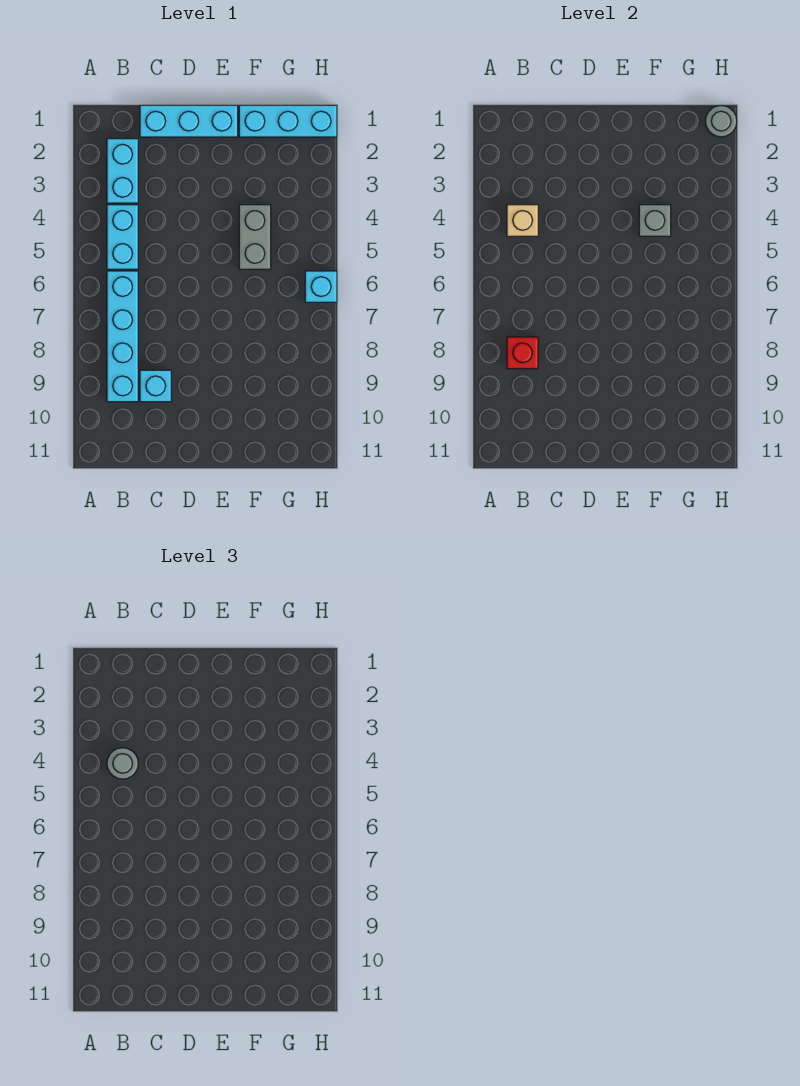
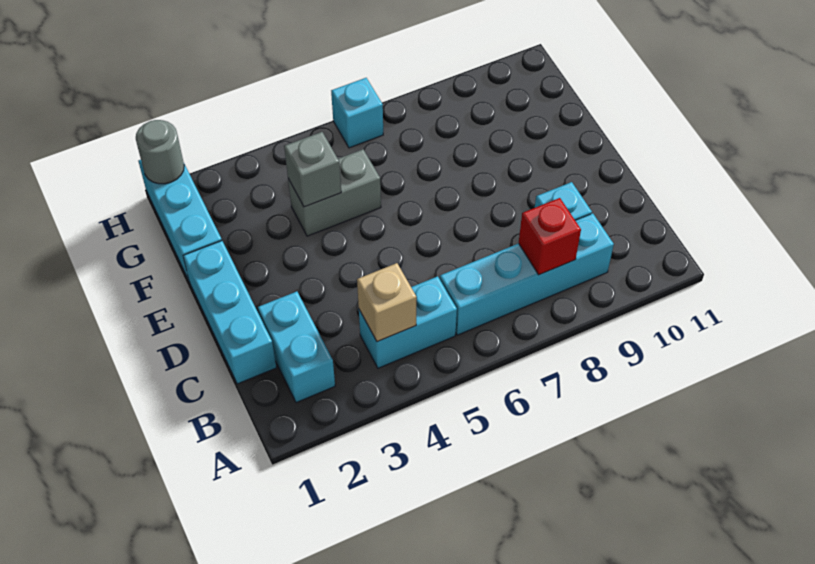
cyan brick B2:B3 level 1 -> cyan brick B2:C2 level 1
grey round brick B4 level 3 -> none

